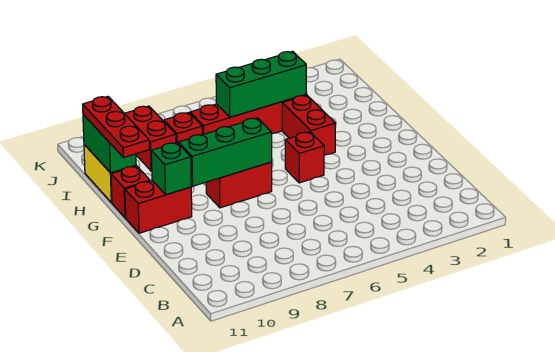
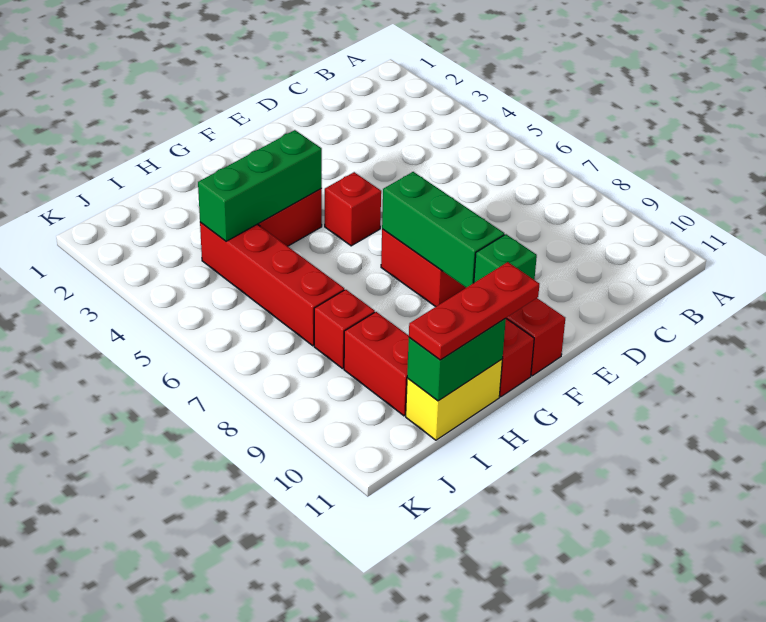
green brick I4:I6 level 2 -> green brick G4:I4 level 2
red brick I9:J9 level 1 -> red brick I9:I10 level 1

